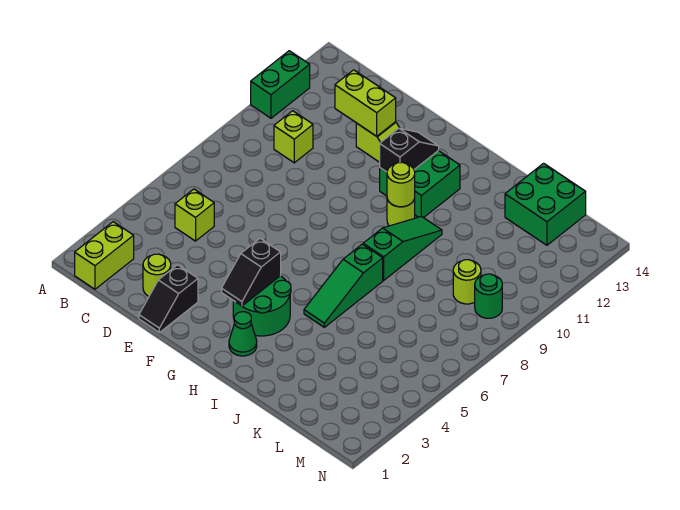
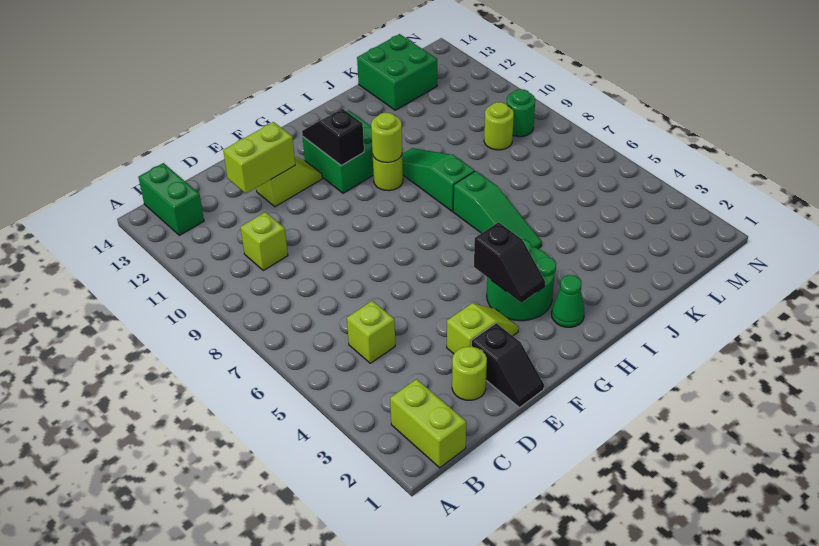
green brick A11:A12 level 1 -> green brick B13:B14 level 1
none -> lime slope E3:F3 level 1 top E

